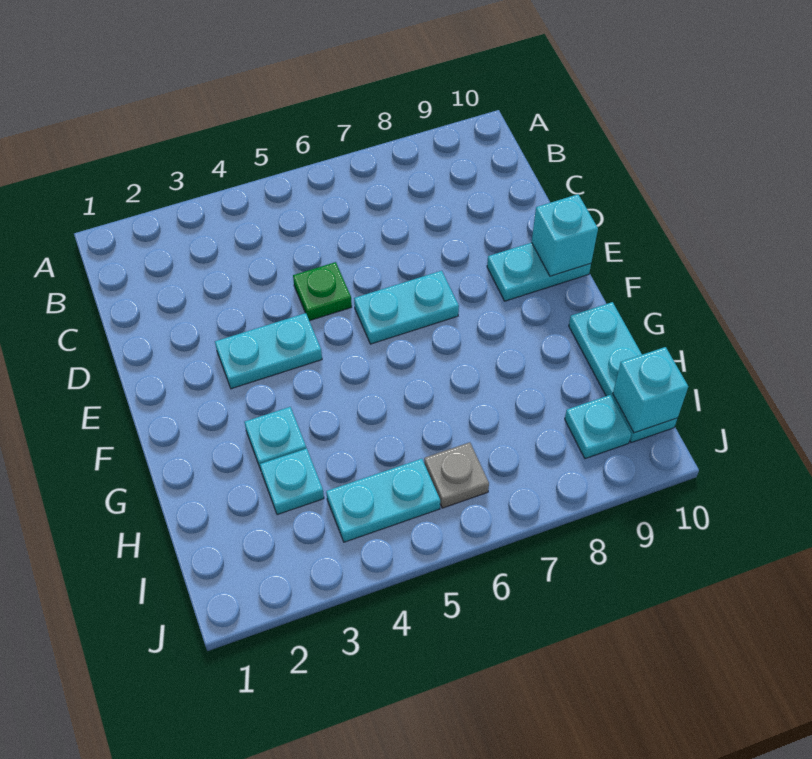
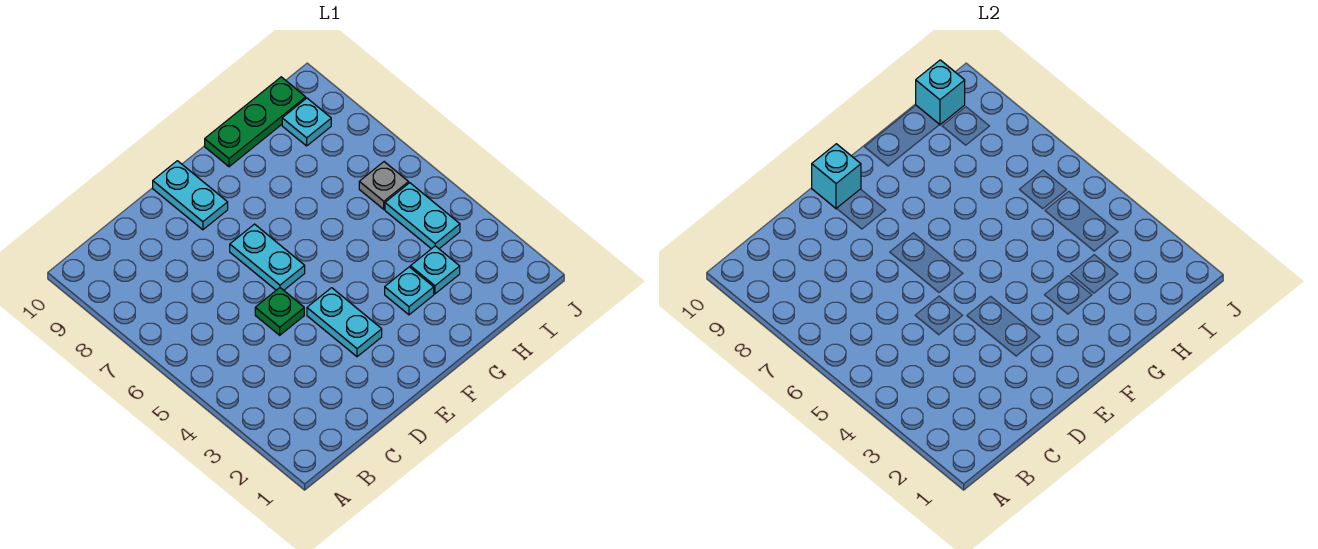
cyan plate G10:I10 level 1 -> green plate G10:I10 level 1

